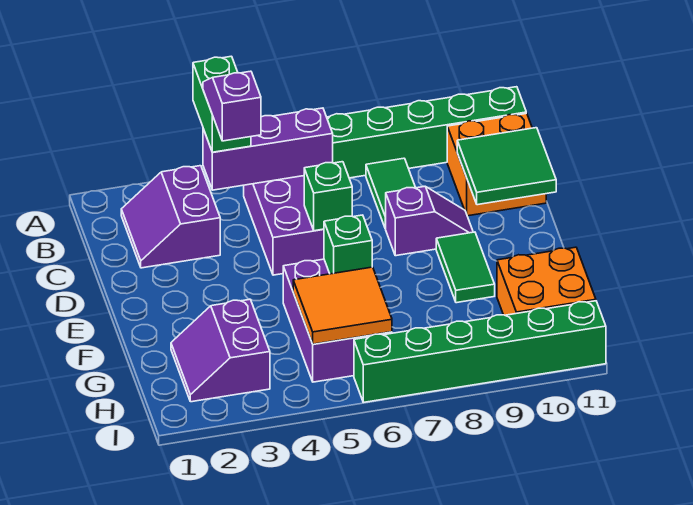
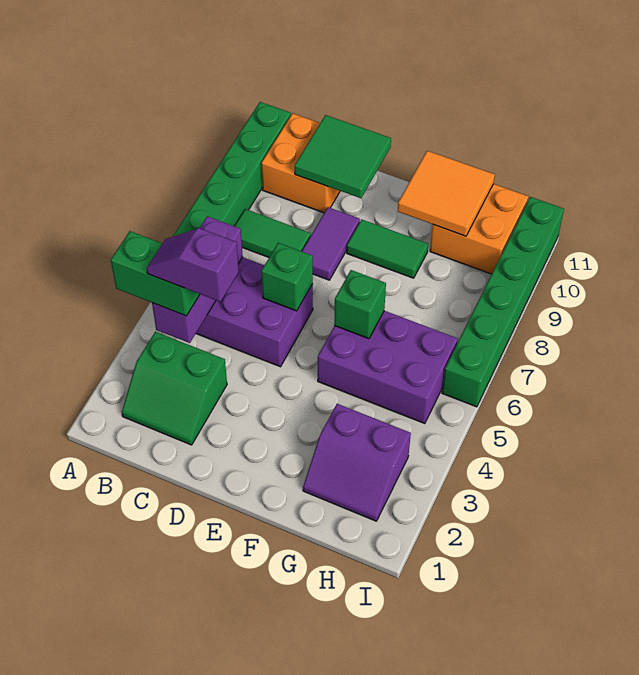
purple slope B2:C3 level 1 top 3 -> green slope B2:C3 level 1 top 3
purple slope D8:D9 level 1 top 8 -> purple tile D8:D9 level 1
orange tile G5:H6 level 2 -> orange tile F10:G11 level 2

